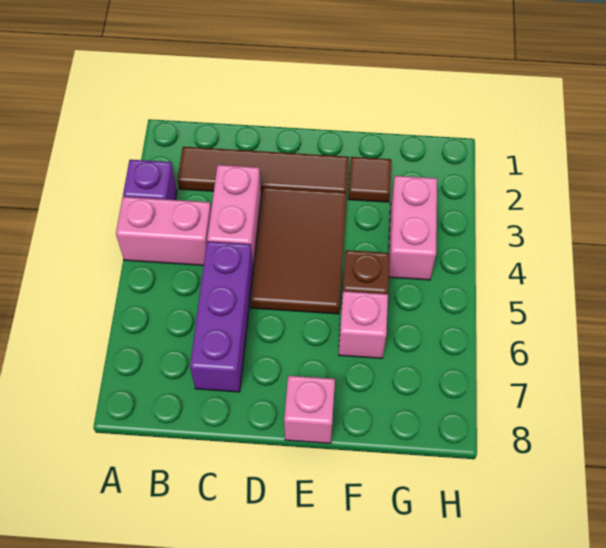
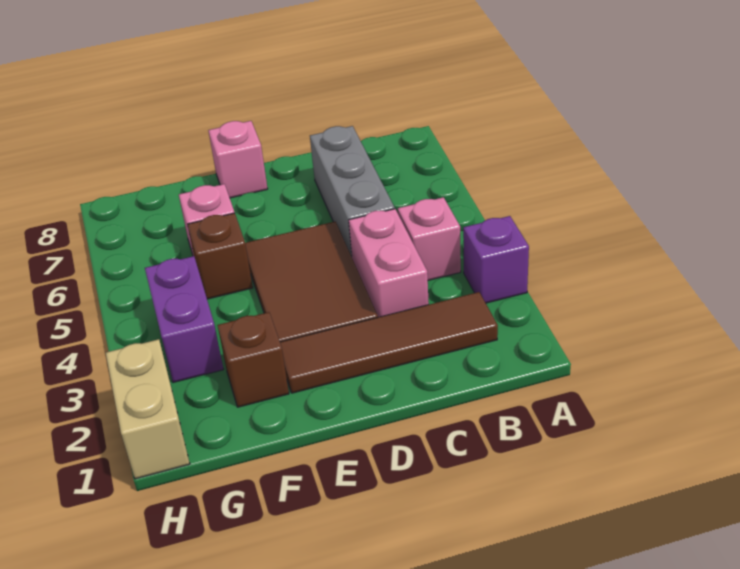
pink brick A4:B4 level 1 -> pink brick B4 level 1
purple brick C5:C7 level 1 -> grey brick C5:C7 level 1
brown tile F2 level 1 -> brown brick F2 level 1
pink brick G3:G4 level 1 -> purple brick G3:G4 level 1
none -> tan brick H1:H2 level 1

